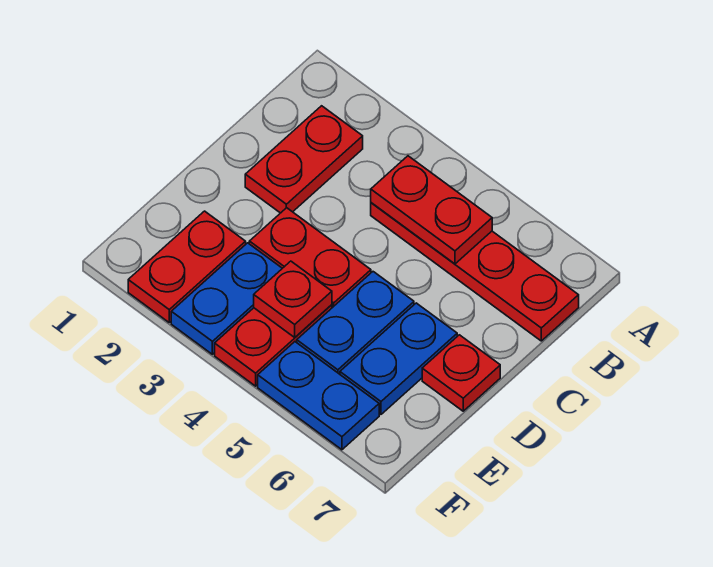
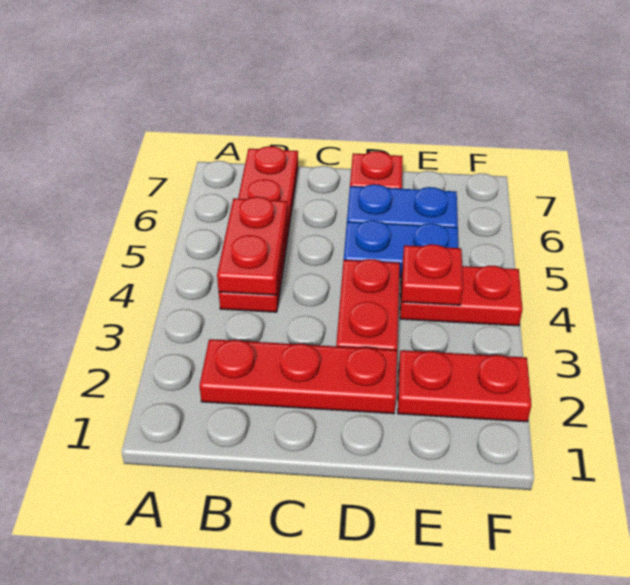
red plate B2:C2 level 1 -> red plate B2:D2 level 1
blue plate E3:F3 level 1 -> none
blue plate F5:F6 level 1 -> none

